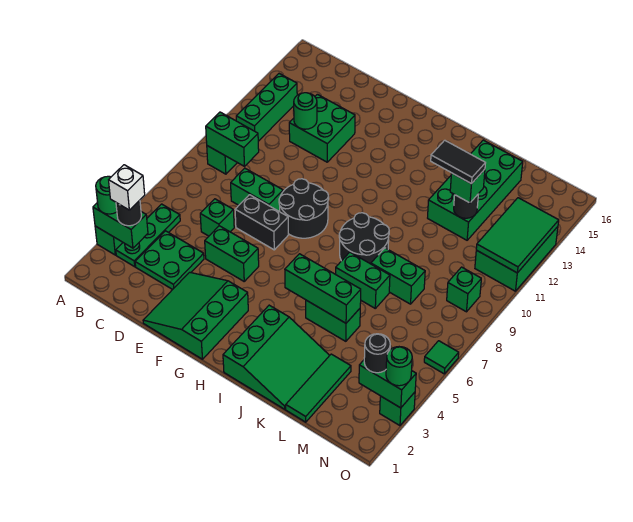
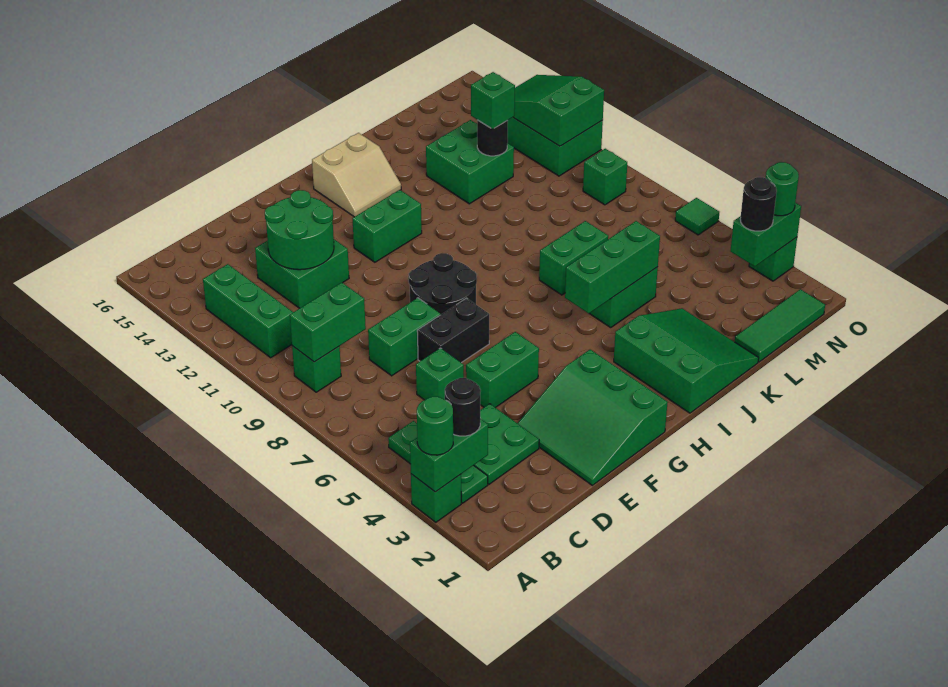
white brick B3 level 4 -> none
green round brick D12 level 2 -> green round brick D12:E13 level 2
none -> tan slope H14:I15 level 1 top 15
black round brick I8:J9 level 1 -> none
green brick K8:L8 level 1 -> green brick G12:H12 level 1
green brick K12:L15 level 1 -> green brick K12:L13 level 1
black tile K12:L12 level 4 -> none
green tile L1:L3 level 1 -> green tile L1:N1 level 1
green tile N11:O13 level 2 -> green slope N11:O13 level 2 top 11

